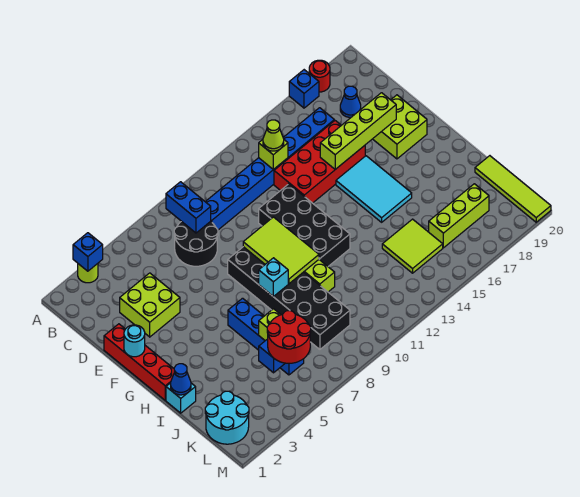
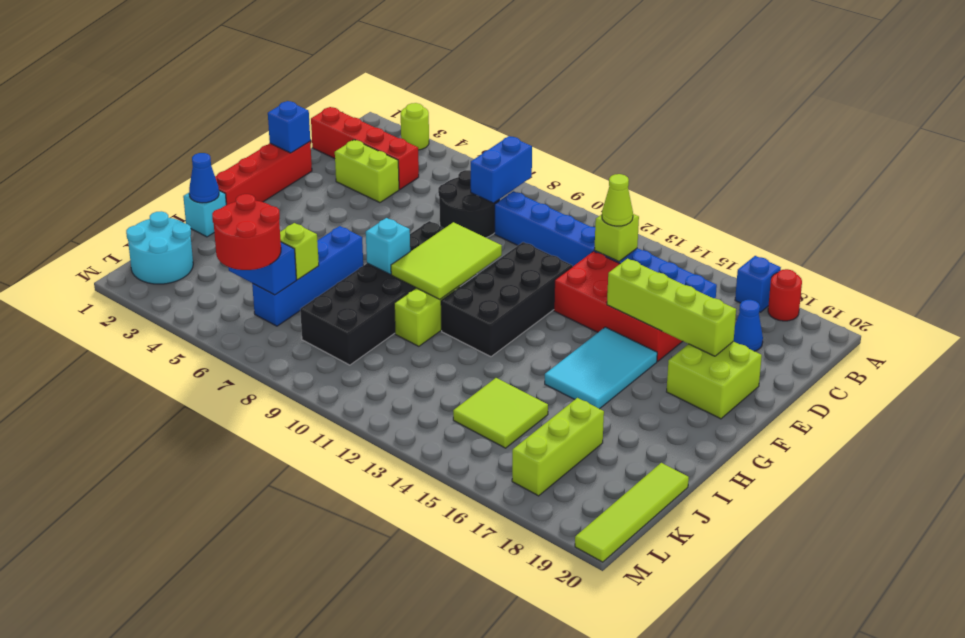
blue brick A3 level 2 -> blue brick E1 level 2
none -> red brick C1:C4 level 1
lime brick D3:E4 level 1 -> lime brick D3:D4 level 1
cyan round brick F1 level 2 -> none
lime brick K16:K18 level 1 -> lime brick J17:L17 level 1

